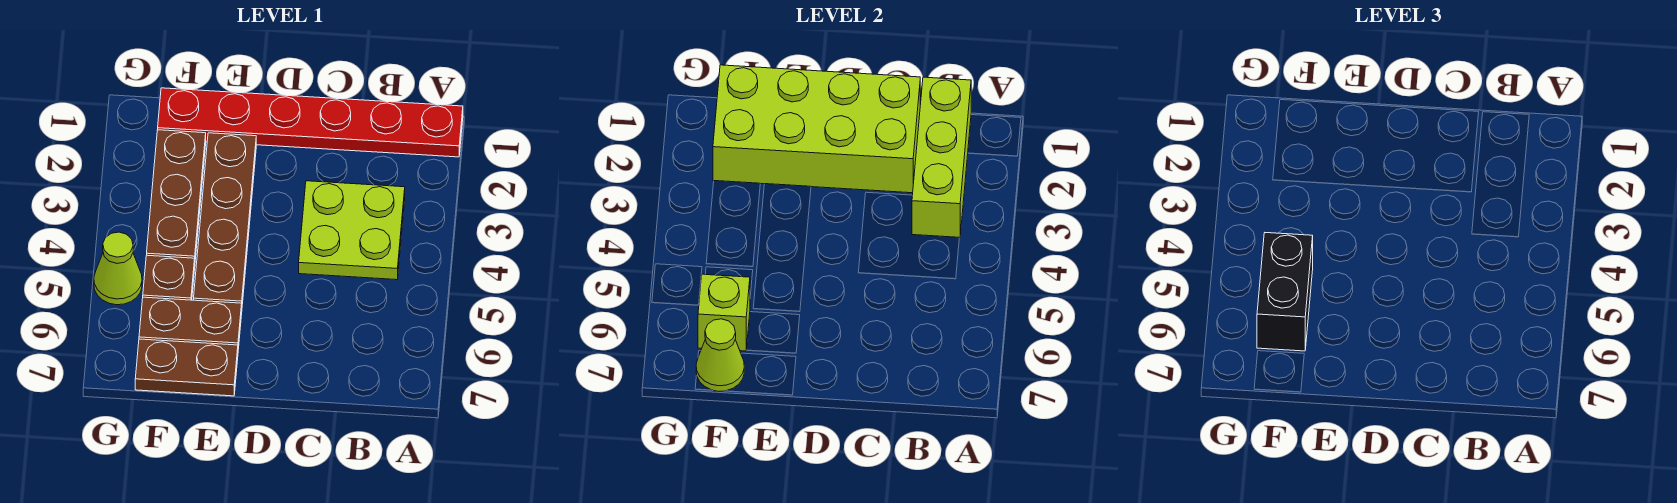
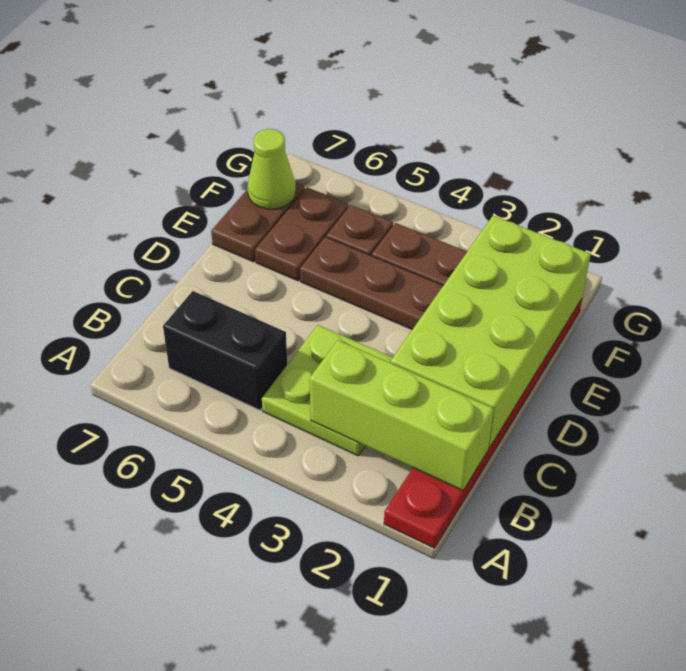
black brick F5:F6 level 3 -> black brick B5:B6 level 1
lime brick F6 level 2 -> none
lime cone G5 level 1 -> none

